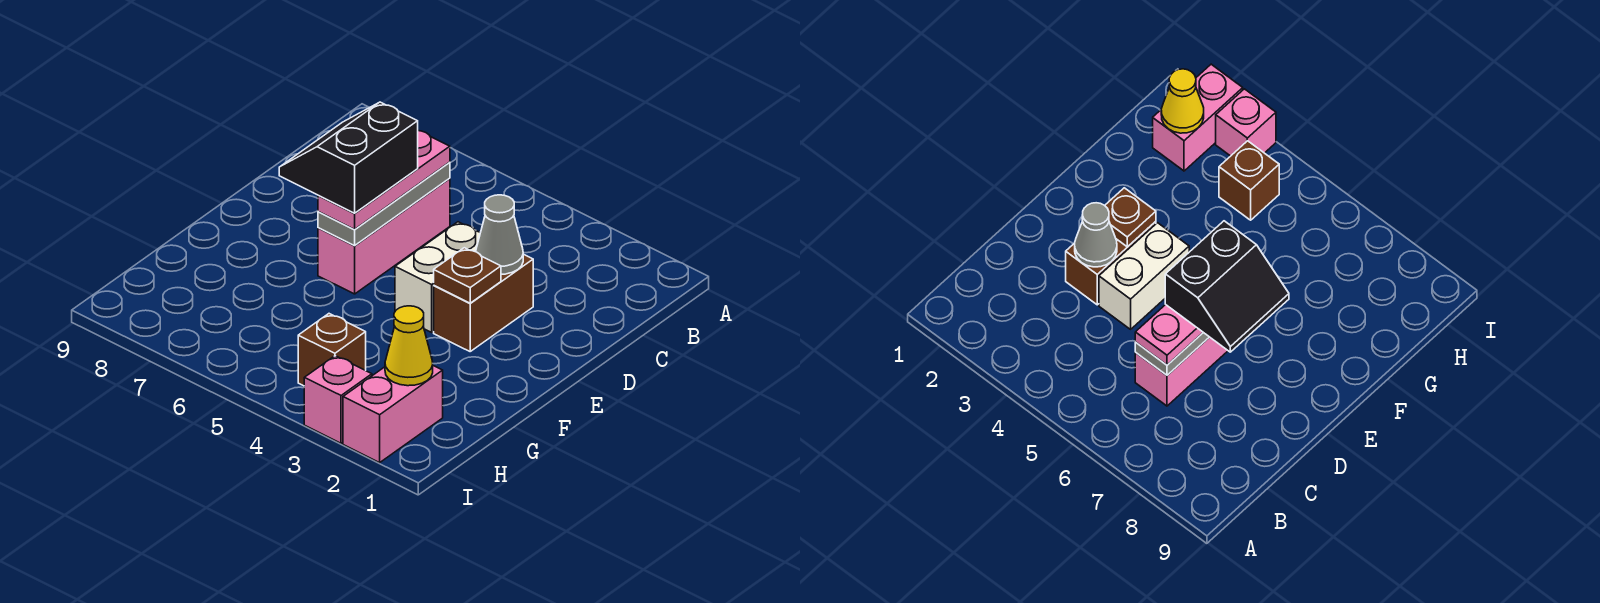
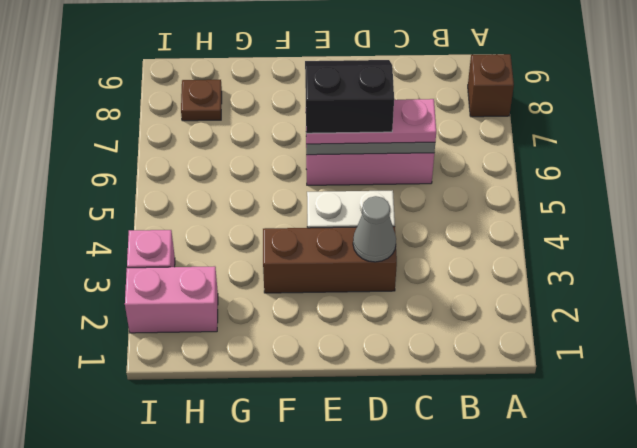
brown brick D3:E3 level 1 -> brown brick D3:F3 level 1
brown plate E3 level 2 -> brown plate H8 level 1
yellow cone H2 level 2 -> none
brown brick H4 level 1 -> brown brick A8 level 1

